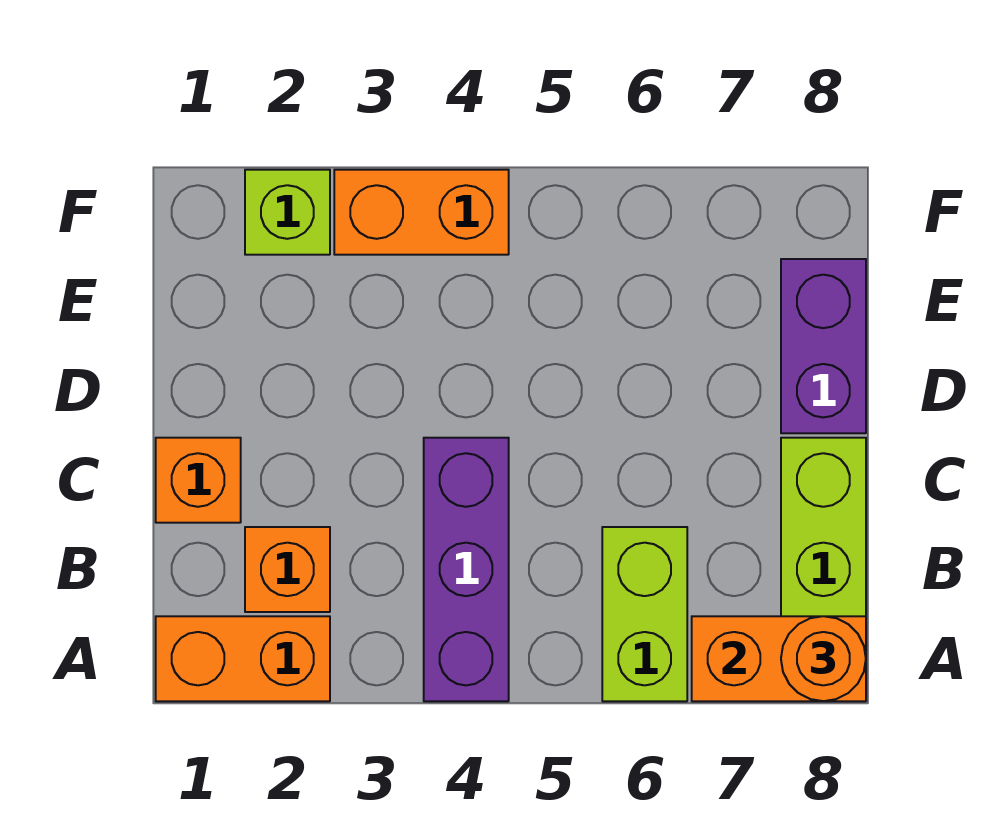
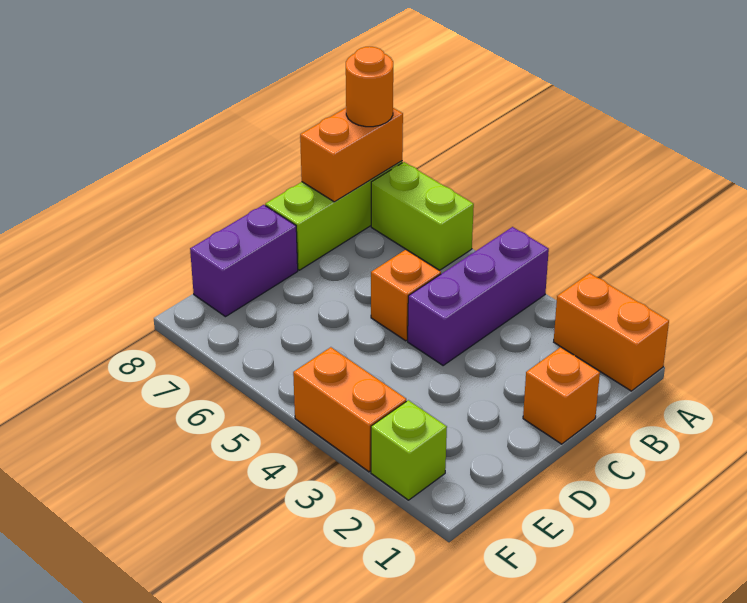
lime brick A6:B6 level 1 -> lime brick A6:A7 level 1
orange brick A7:A8 level 2 -> orange brick A8:B8 level 2
orange brick B2 level 1 -> orange brick C5 level 1

